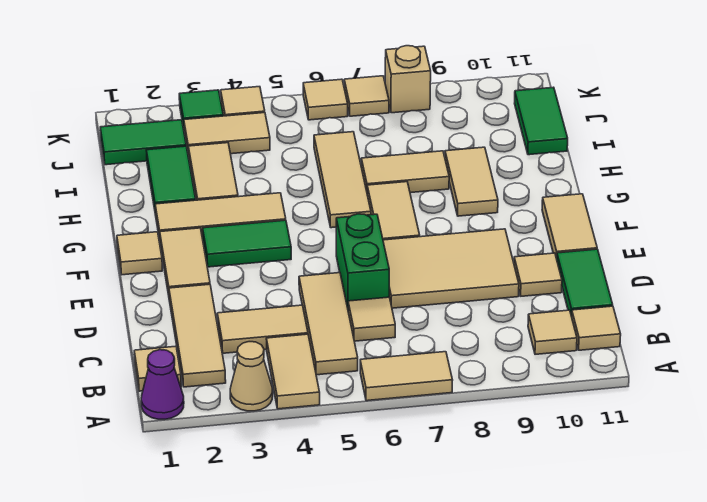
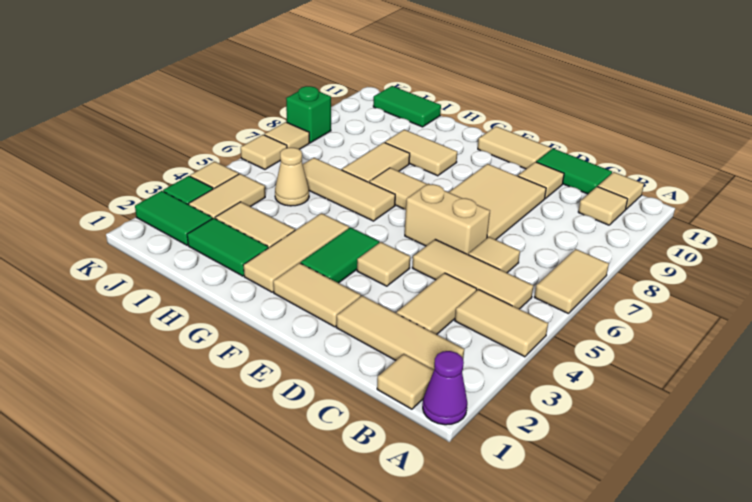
tan cone A3 level 1 -> tan cone I5 level 1
green brick D6:E6 level 1 -> tan brick D6:E6 level 1
tan tile F1 level 1 -> tan tile E4 level 1
green tile J1:J2 level 1 -> green tile J2:K2 level 1
tan brick K8 level 1 -> green brick K8 level 1

